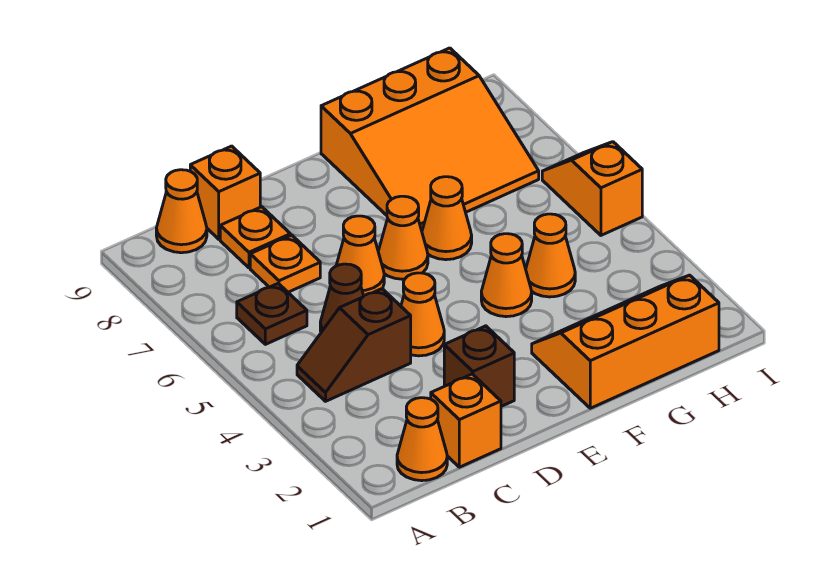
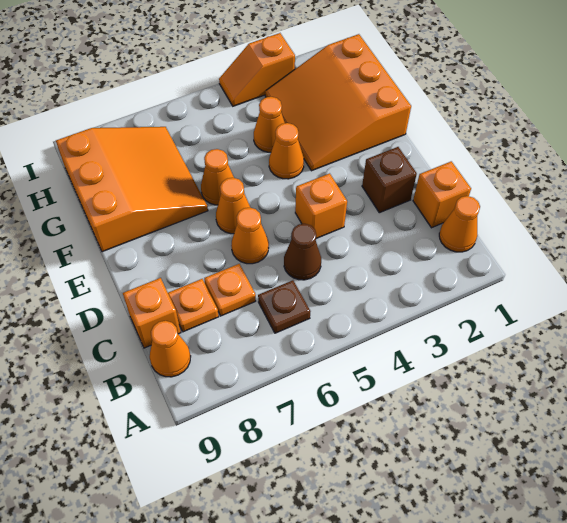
brown slope B4:C4 level 1 top C -> none
orange cone D4 level 1 -> orange brick D4 level 1
orange slope F1:H2 level 1 top 1 -> orange slope F1:H3 level 1 top 1
orange slope I5:I6 level 1 top 5 -> orange slope I3:I4 level 1 top 3

